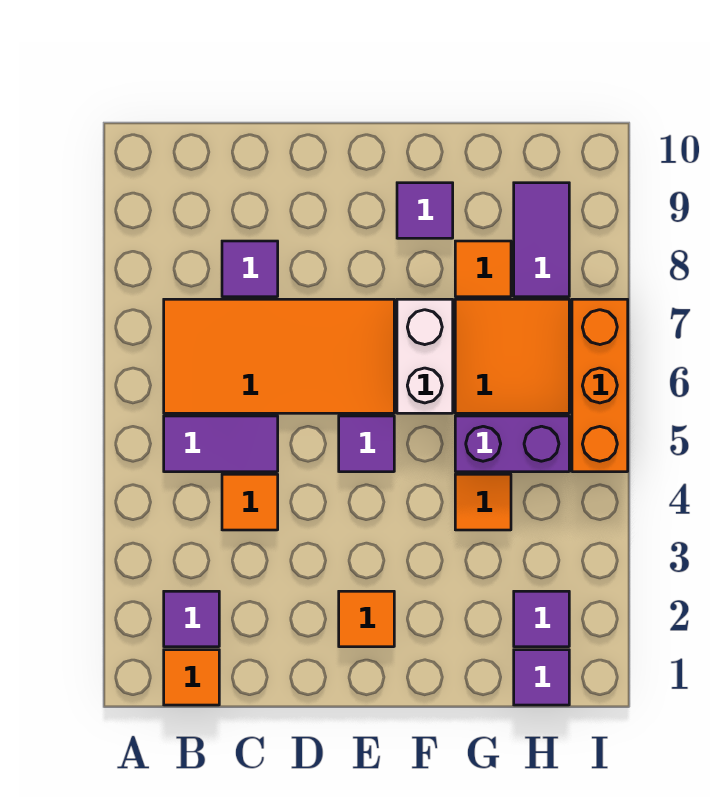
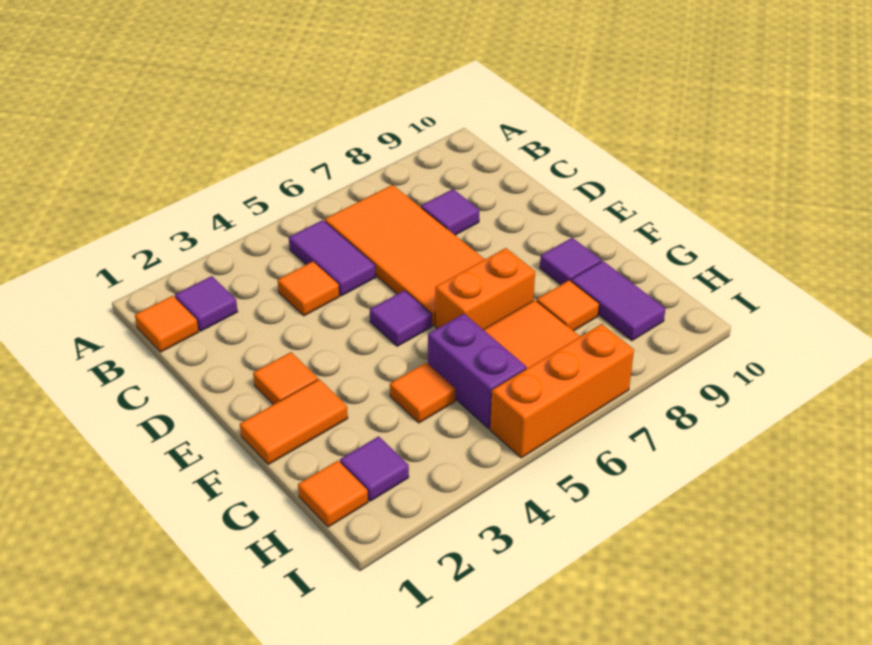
none -> orange tile F1:F2 level 1
white brick F6:F7 level 1 -> orange brick F6:F7 level 1
purple tile H1 level 1 -> orange tile H1 level 1
purple tile H8:H9 level 1 -> purple tile G9:H9 level 1

